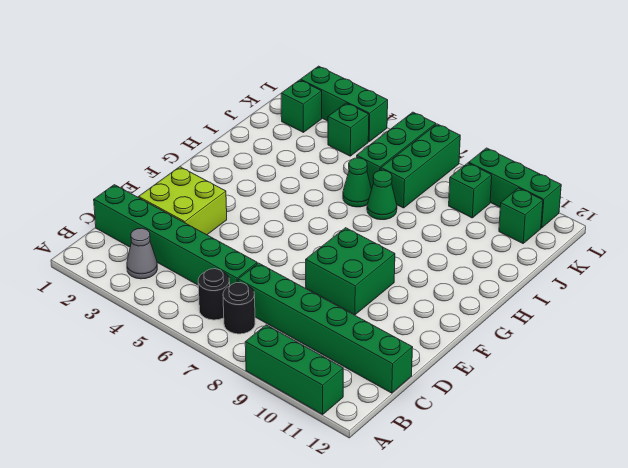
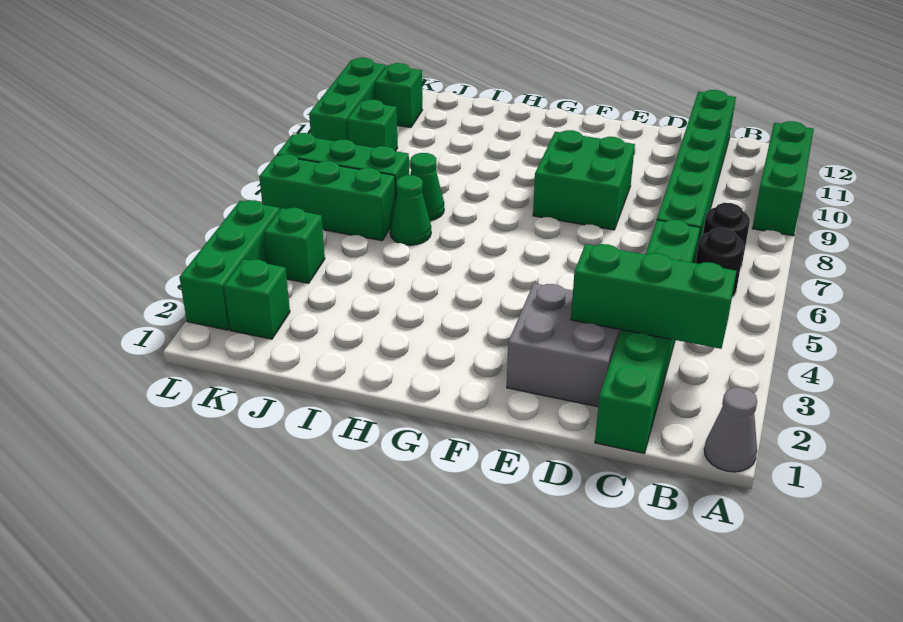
grey cone B3 level 1 -> grey cone A1 level 1
none -> green brick B3:D3 level 2
lime brick D2:E3 level 1 -> grey brick D2:E3 level 1

